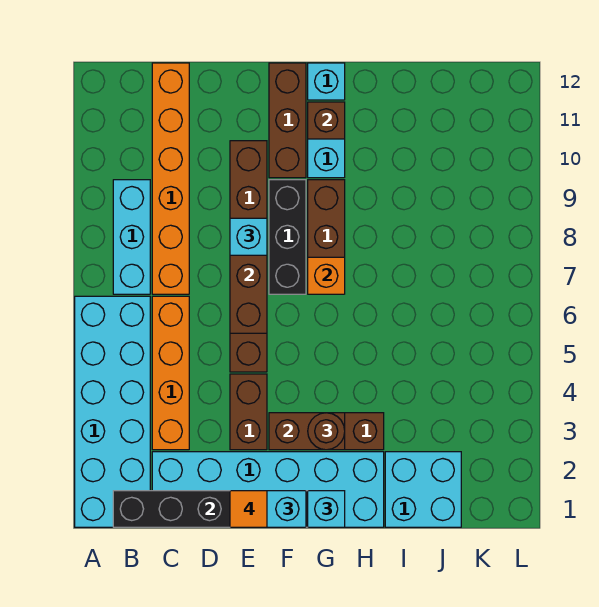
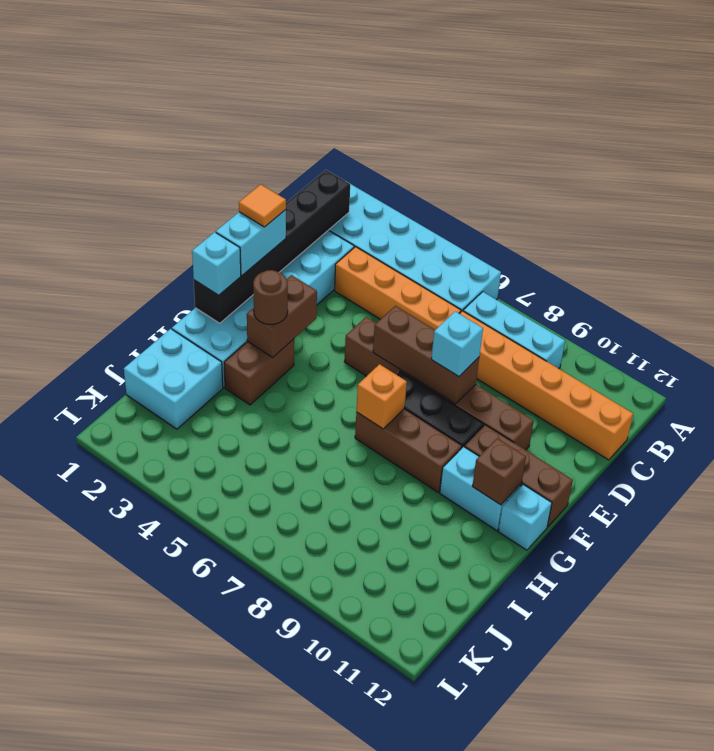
brown brick E3:E4 level 1 -> none

